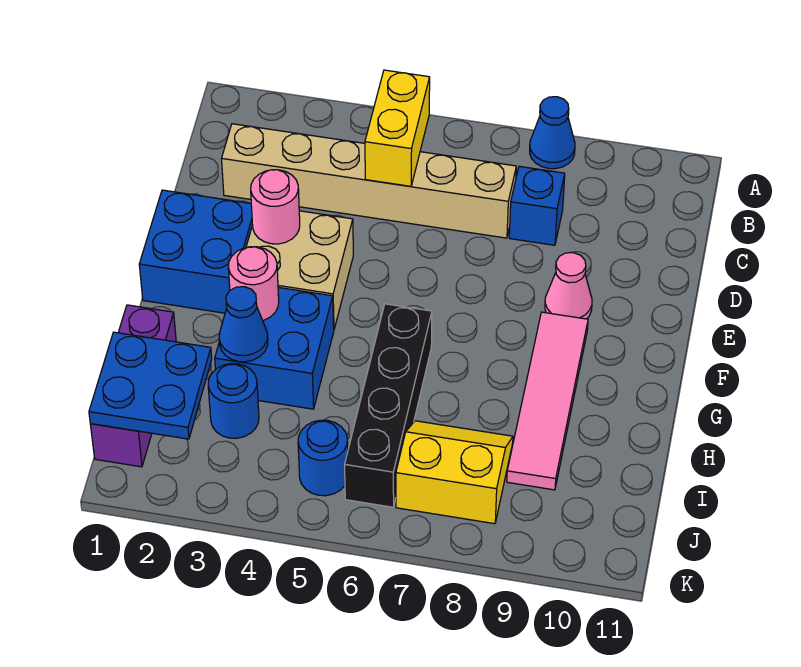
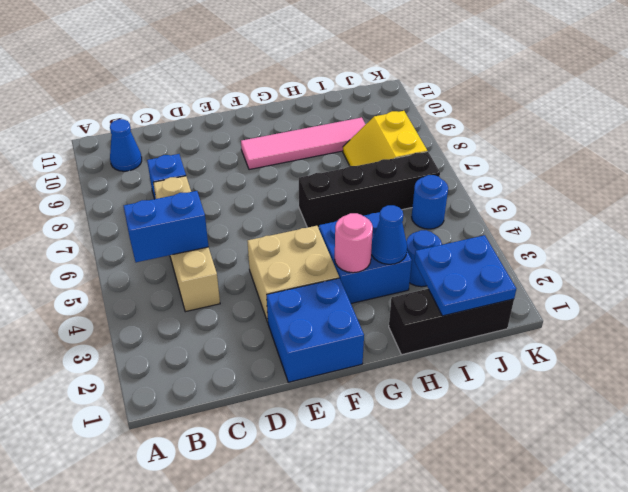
blue cone A8 level 1 -> blue cone B10 level 1
yellow brick B5:C5 level 2 -> blue brick B5:C5 level 2
tan brick C2:C7 level 1 -> tan brick C4:C7 level 1
pink round brick E3 level 2 -> none
pink cone E9 level 1 -> none
purple brick H1:J1 level 1 -> black brick H1:J1 level 1

